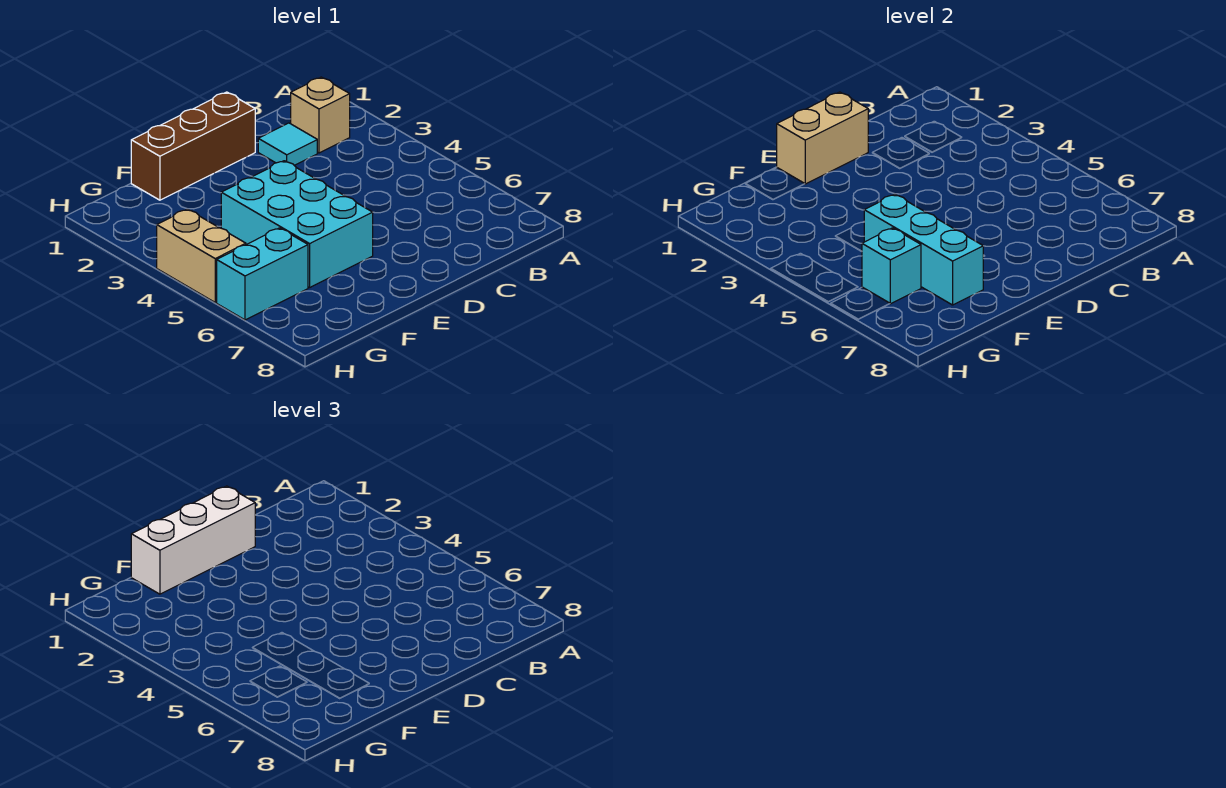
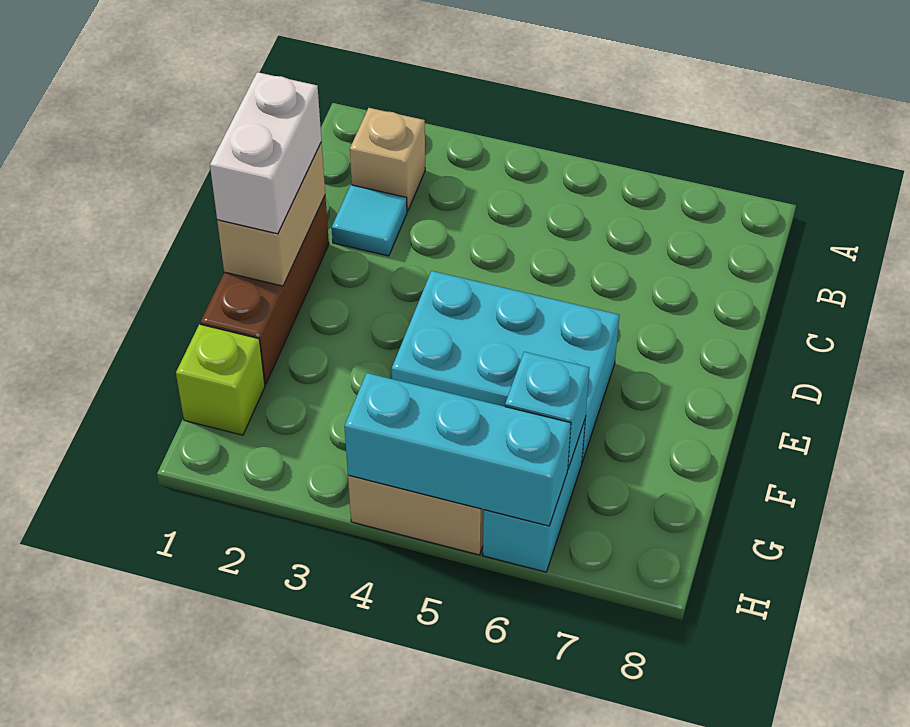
white brick D1:F1 level 3 -> white brick D1:E1 level 3
cyan brick F5:F7 level 2 -> cyan brick H4:H6 level 2
none -> lime brick G1 level 1

